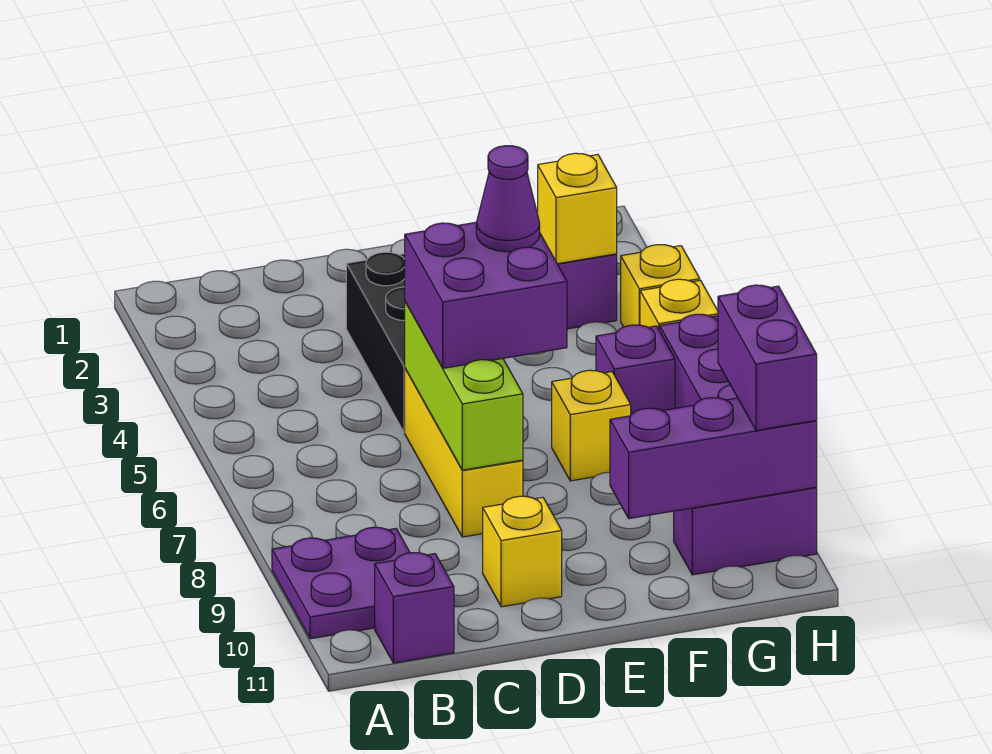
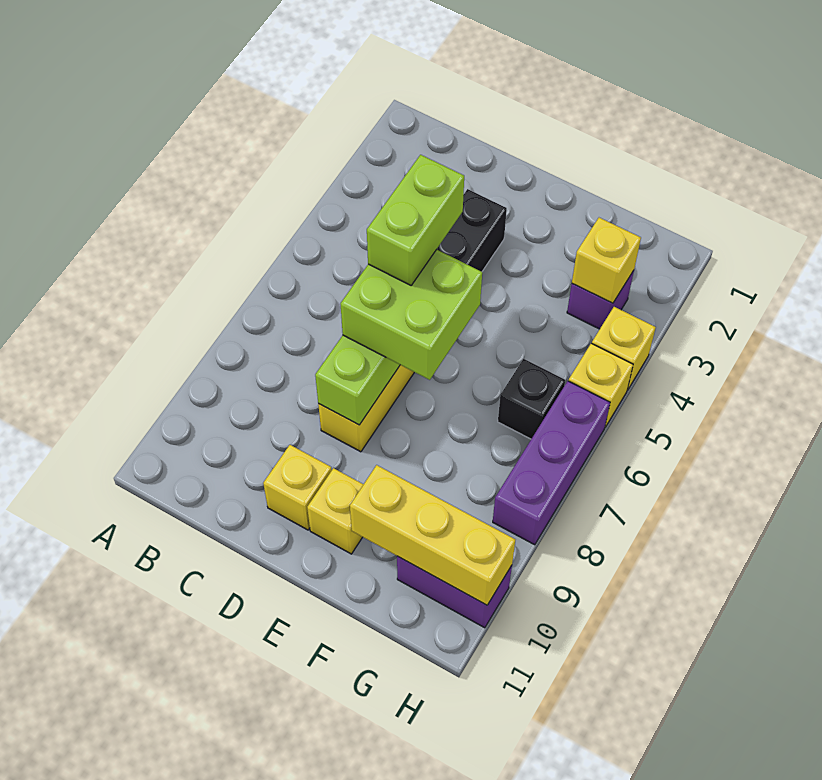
purple plate A9:B10 level 1 -> none
purple brick B11 level 1 -> none
none -> lime brick D5:D6 level 4
purple brick D6:E7 level 3 -> lime brick D6:E7 level 3
purple cone E6 level 4 -> none
yellow brick F7 level 1 -> yellow brick E10 level 1
purple brick F10:H10 level 2 -> yellow brick F10:H10 level 2
purple brick G6 level 1 -> black brick G6 level 1
purple brick H9:H10 level 3 -> none

